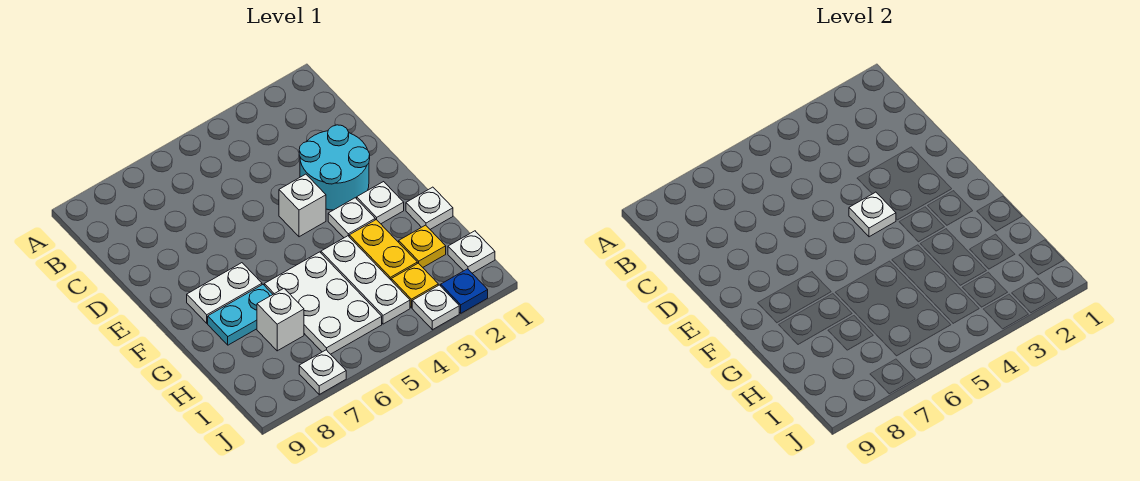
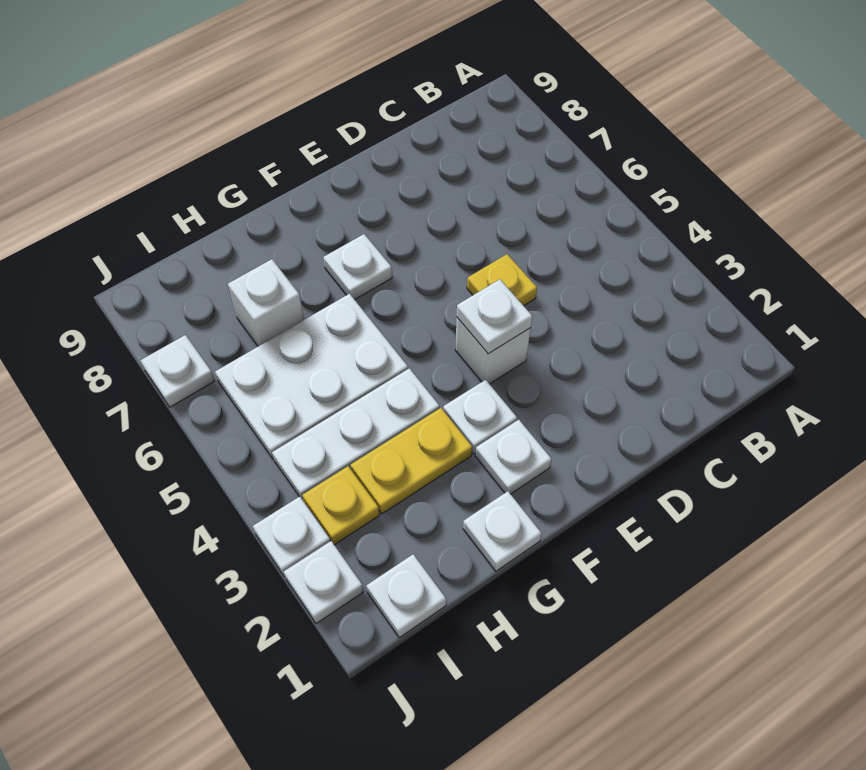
cyan round brick D2:E3 level 1 -> none
white plate F7:F8 level 1 -> white plate F7 level 1
cyan plate G7:G8 level 1 -> none
yellow plate H2 level 1 -> yellow plate D5 level 1
blue plate J2 level 1 -> white plate J2 level 1

